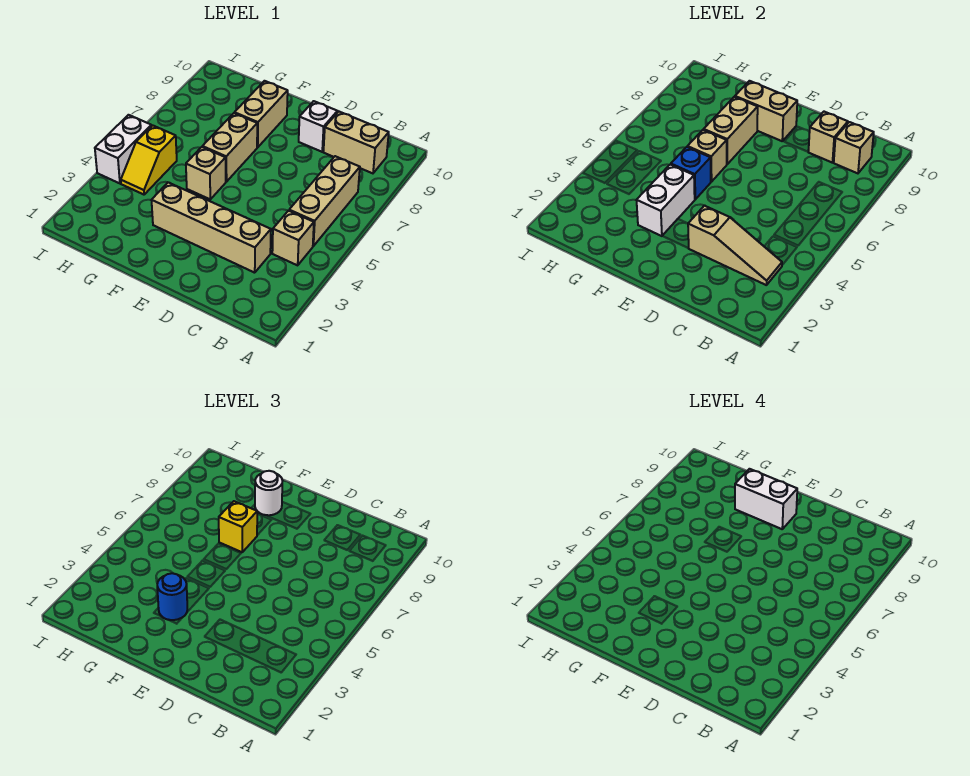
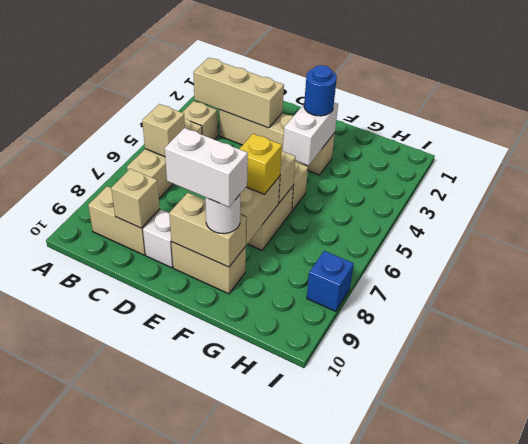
tan slope B3:D3 level 2 top D -> tan brick B3:D3 level 2
tan brick B9 level 2 -> tan brick B6 level 2
blue brick F5 level 2 -> blue brick I8 level 1
tan brick F8:F9 level 1 -> tan brick E9:F9 level 1
yellow slope H4:H5 level 1 top 5 -> none
white brick I4:I5 level 1 -> none

